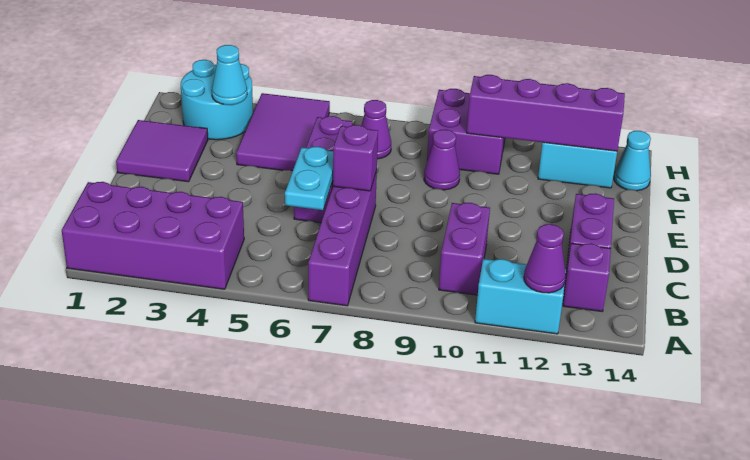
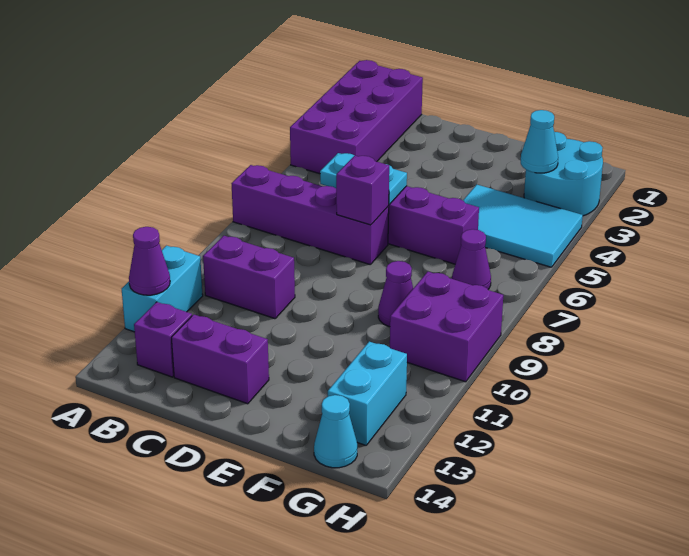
purple tile E1:F2 level 1 -> none
purple tile F4:H5 level 1 -> cyan tile F4:H5 level 1
purple brick G10:G13 level 2 -> none

